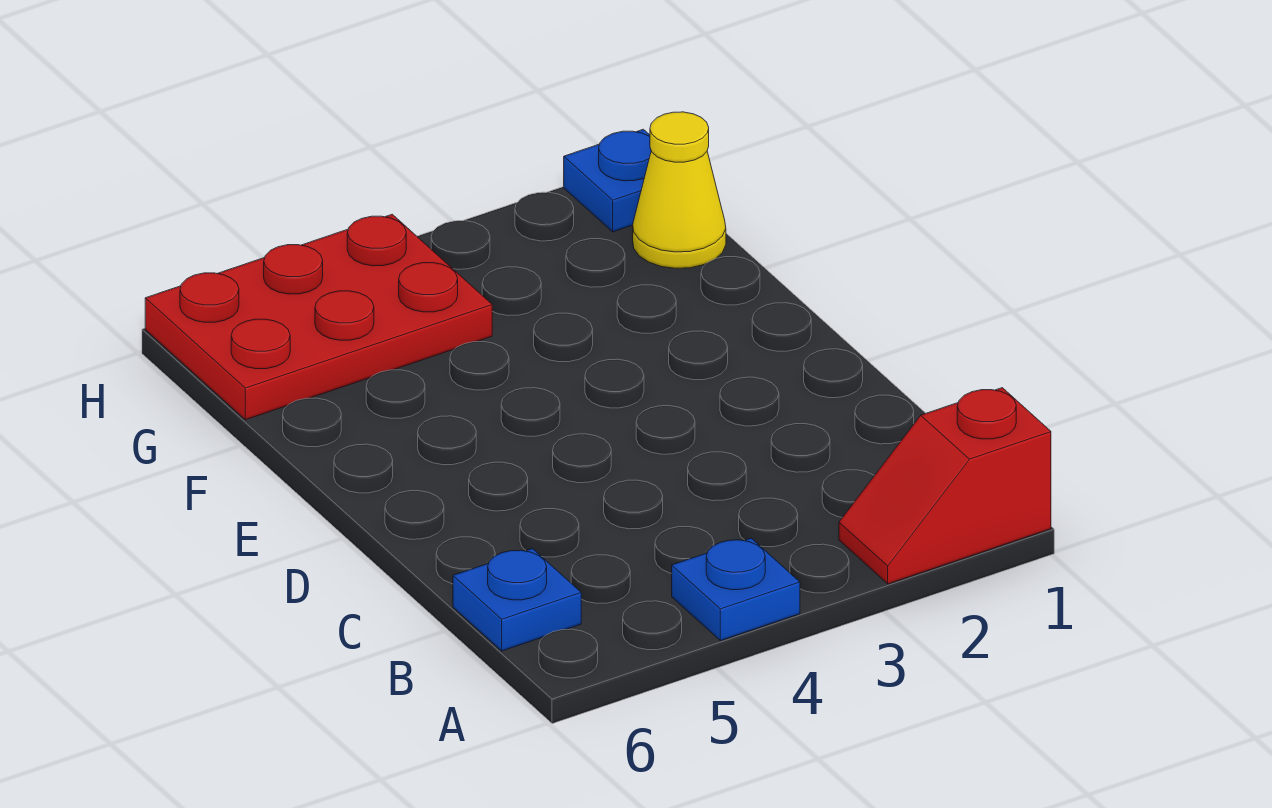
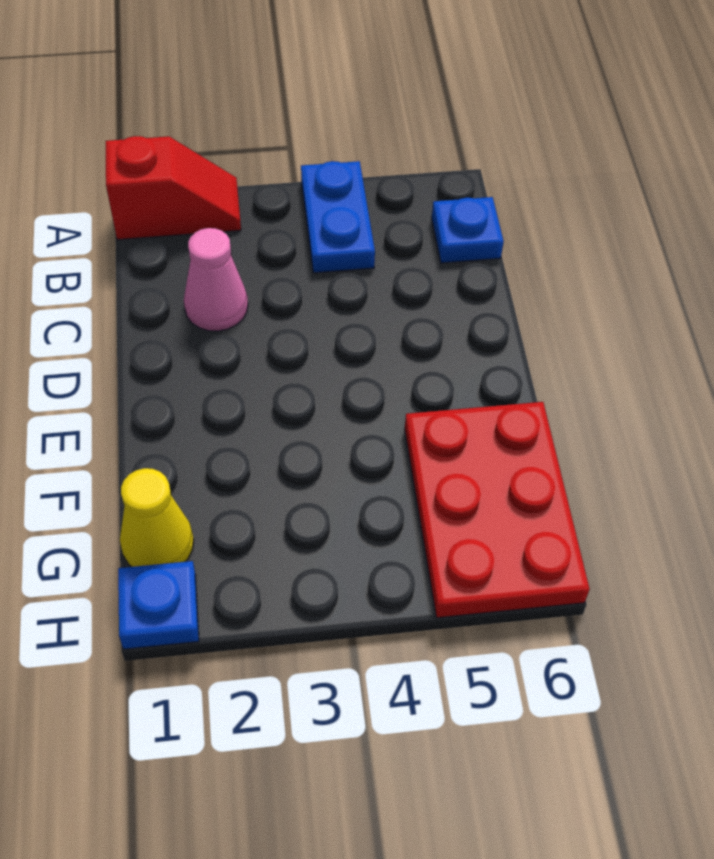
blue plate A4 level 1 -> blue plate A4:B4 level 1
none -> pink cone C2 level 1
red plate G4:H6 level 1 -> red plate F5:H6 level 1

